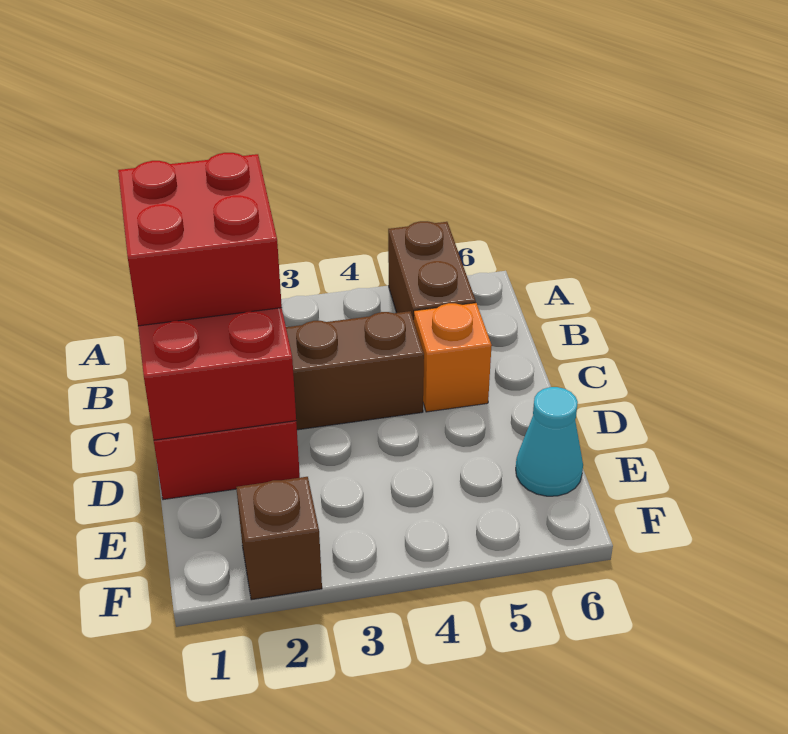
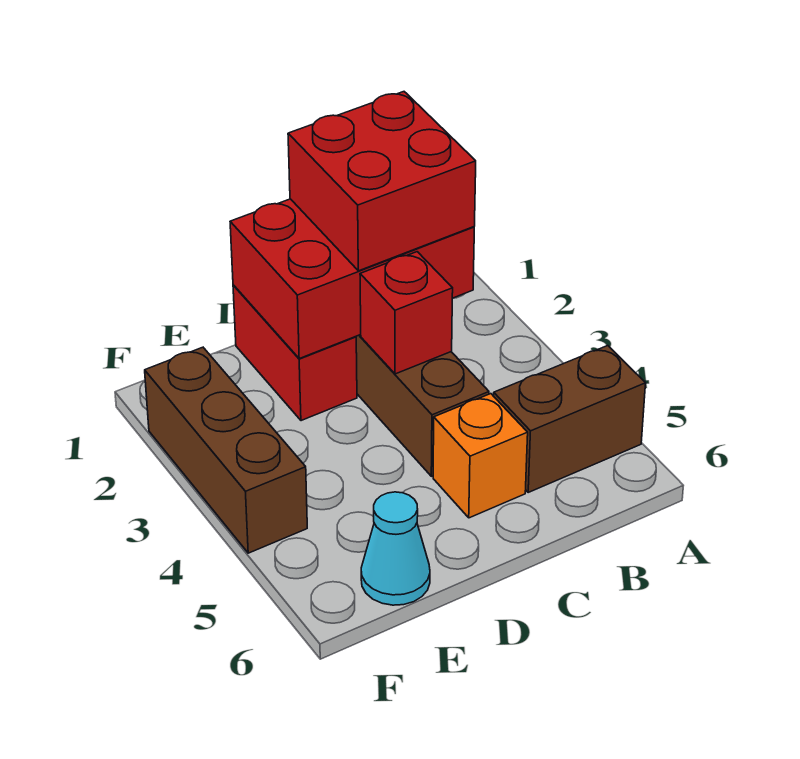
none -> red brick C3 level 2
brown brick F2 level 1 -> brown brick F2:F4 level 1

